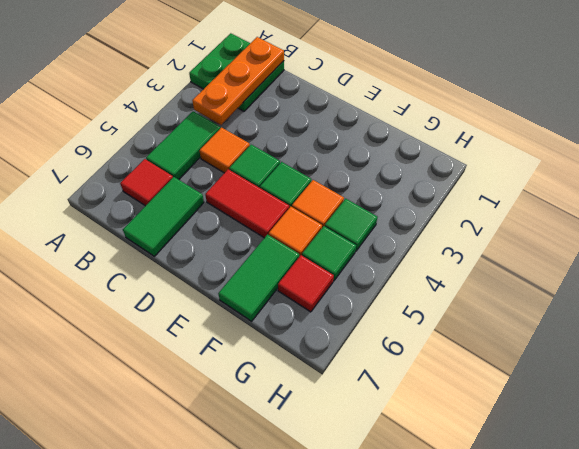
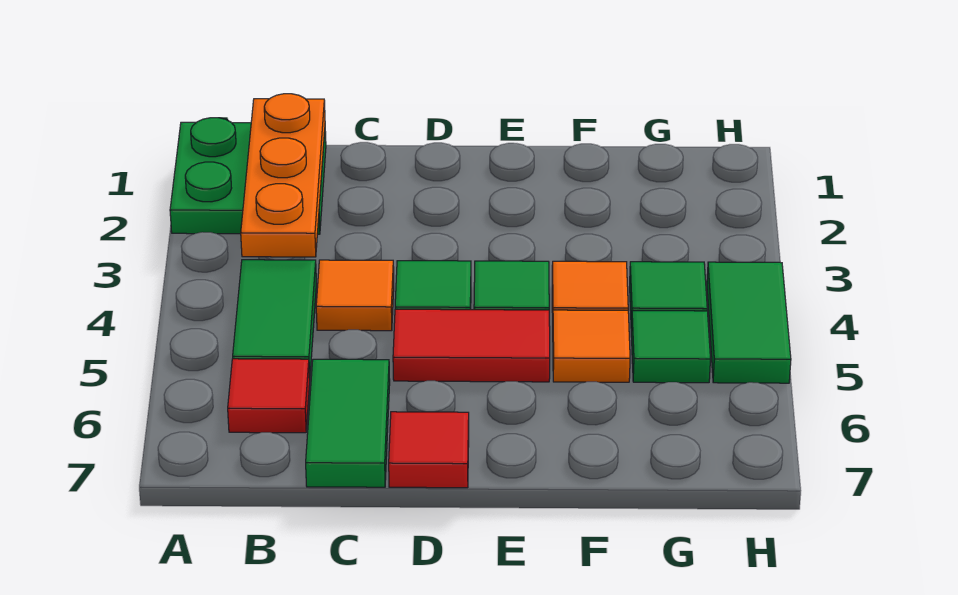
green tile F6:F7 level 1 -> green tile H4:H5 level 1
red tile G6 level 1 -> red tile D7 level 1

